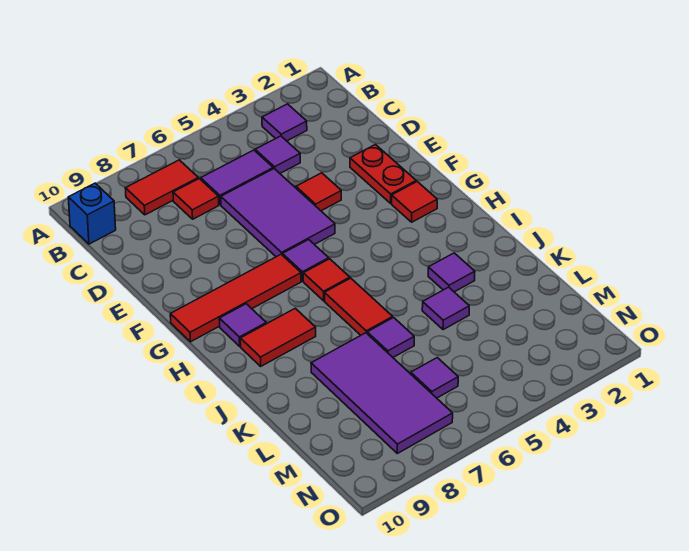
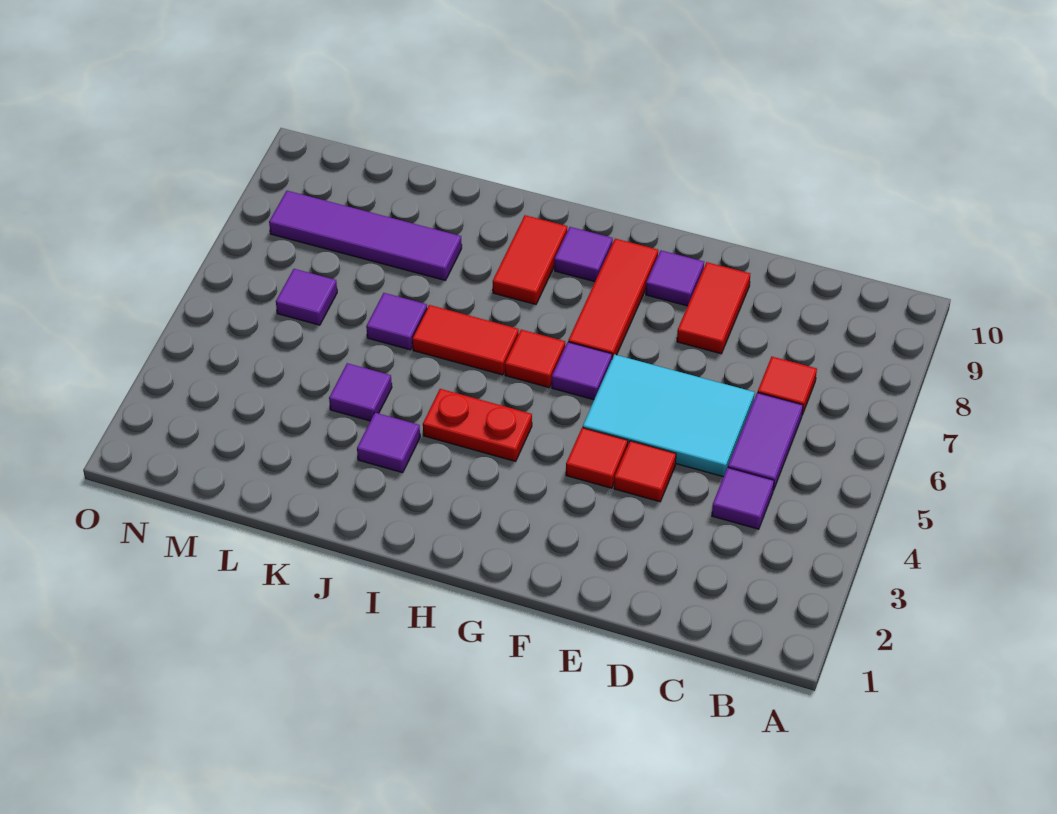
purple tile B3 level 1 -> purple tile F9 level 1
red tile B7:B8 level 1 -> red tile E8:E9 level 1
blue brick B10 level 1 -> none
purple tile D5:F6 level 1 -> cyan tile D5:F6 level 1
red plate E2:F2 level 1 -> red plate H4:I4 level 1
red tile G2 level 1 -> red tile F4 level 1
red tile G7:G10 level 1 -> red tile G7:G9 level 1
purple tile K7:N8 level 1 -> purple tile K8:N8 level 1

